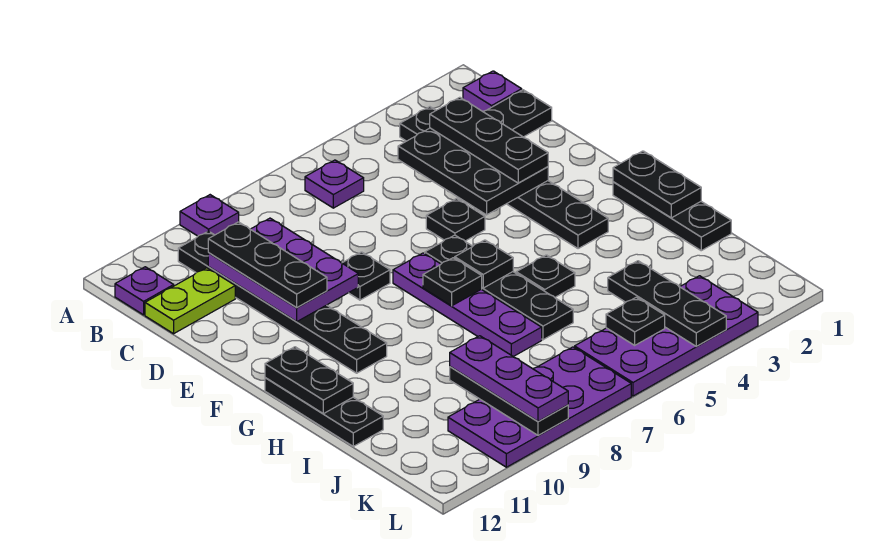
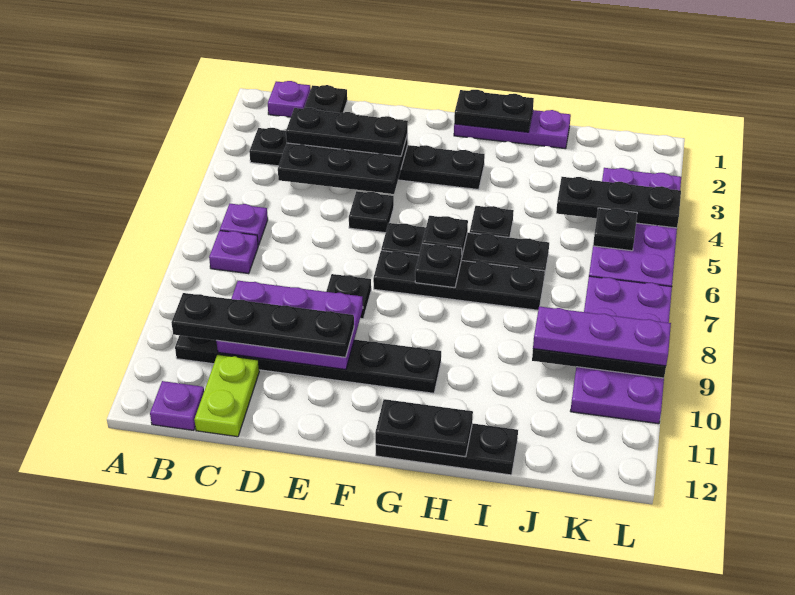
purple plate A9 level 1 -> purple plate B7 level 1
black plate C10:E10 level 3 -> black plate B10:E10 level 3
purple plate F7:I7 level 1 -> black plate F7:I7 level 1
black plate G1:I1 level 1 -> purple plate G1:I1 level 1

